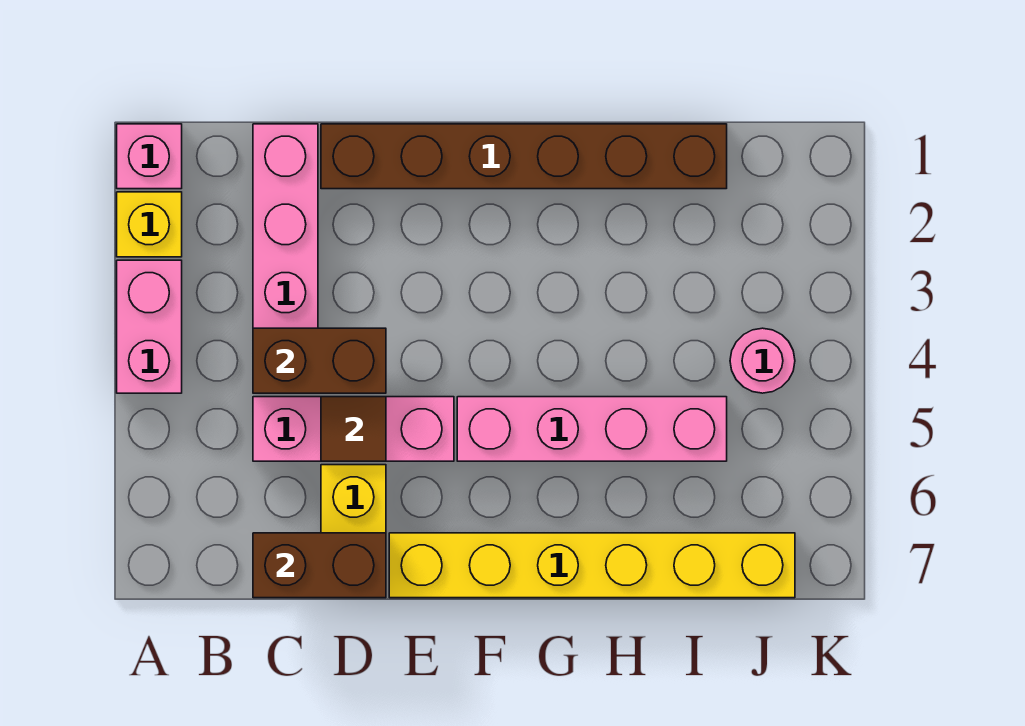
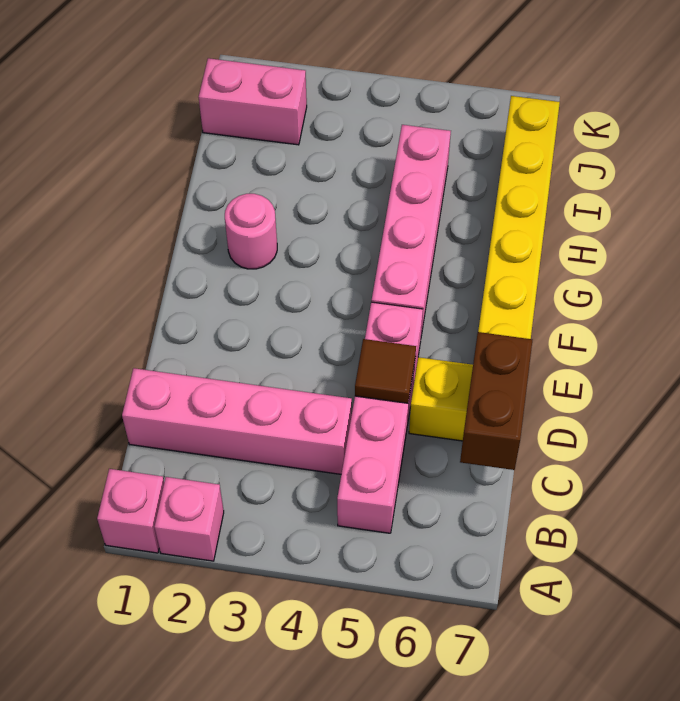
yellow brick A2 level 1 -> pink brick A2 level 1
pink brick A3:A4 level 1 -> pink brick J1:J2 level 1
brown brick C4:D4 level 2 -> none
pink brick C5:E5 level 1 -> pink brick B5:E5 level 1
brown brick D1:I1 level 1 -> none
pink round brick J4 level 1 -> pink round brick G2 level 1

